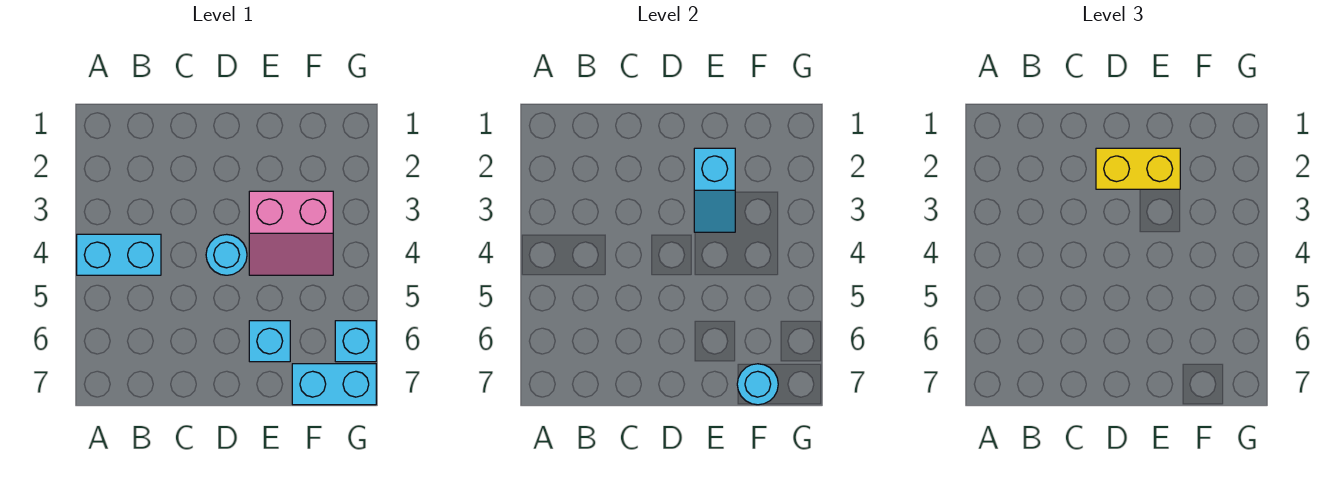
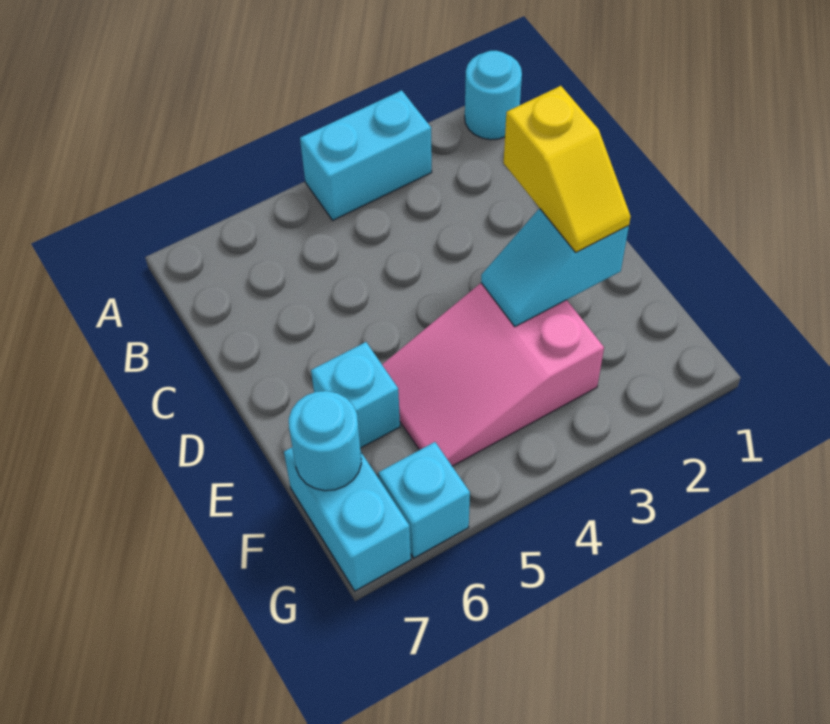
cyan brick A4:B4 level 1 -> cyan brick A3:A4 level 1
yellow brick D2:E2 level 3 -> yellow slope D2:E2 level 3 top D
cyan round brick D4 level 1 -> cyan round brick A1 level 1
pink slope E3:F4 level 1 top 3 -> pink slope E3:F5 level 1 top 3

